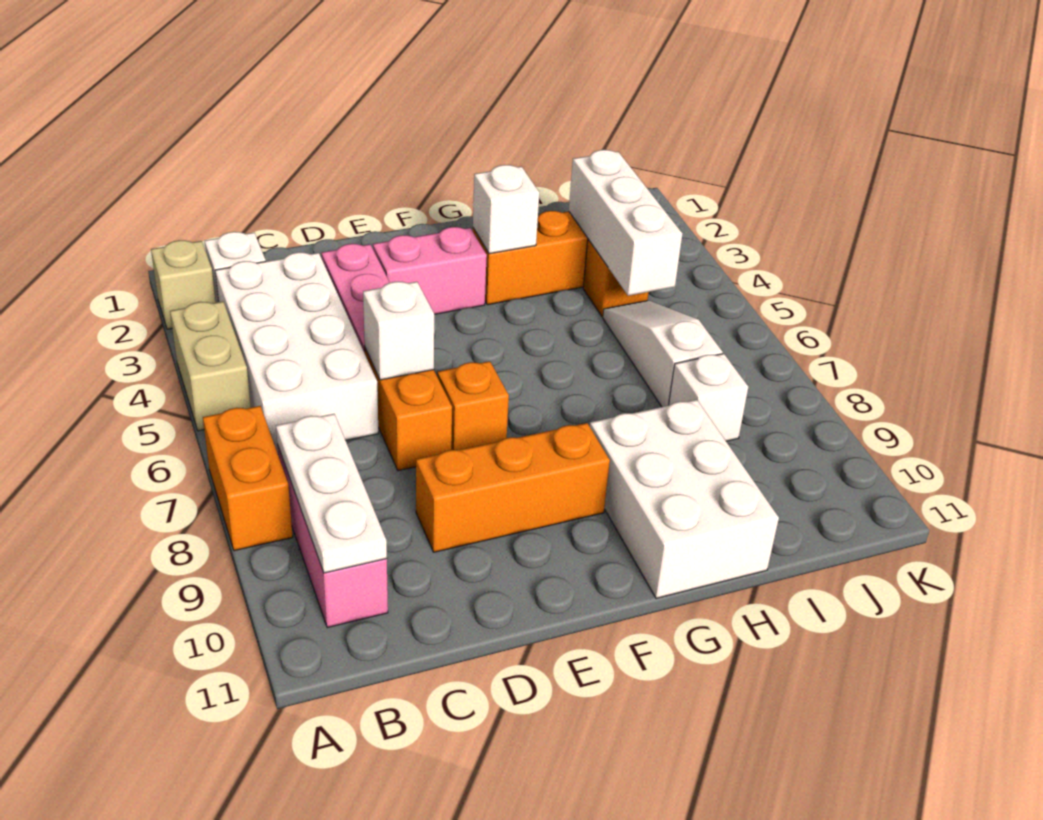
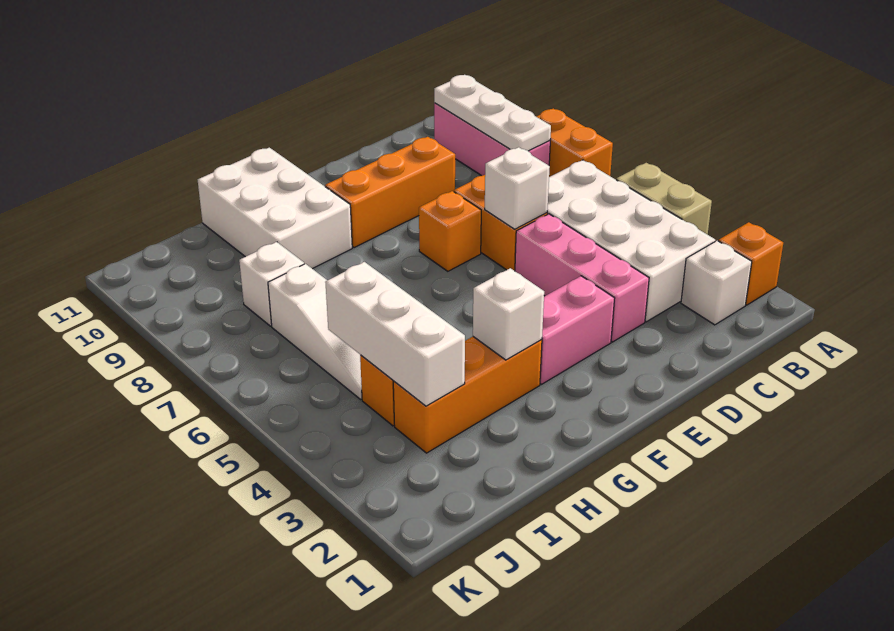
tan brick A2 level 1 -> orange brick A2 level 1

